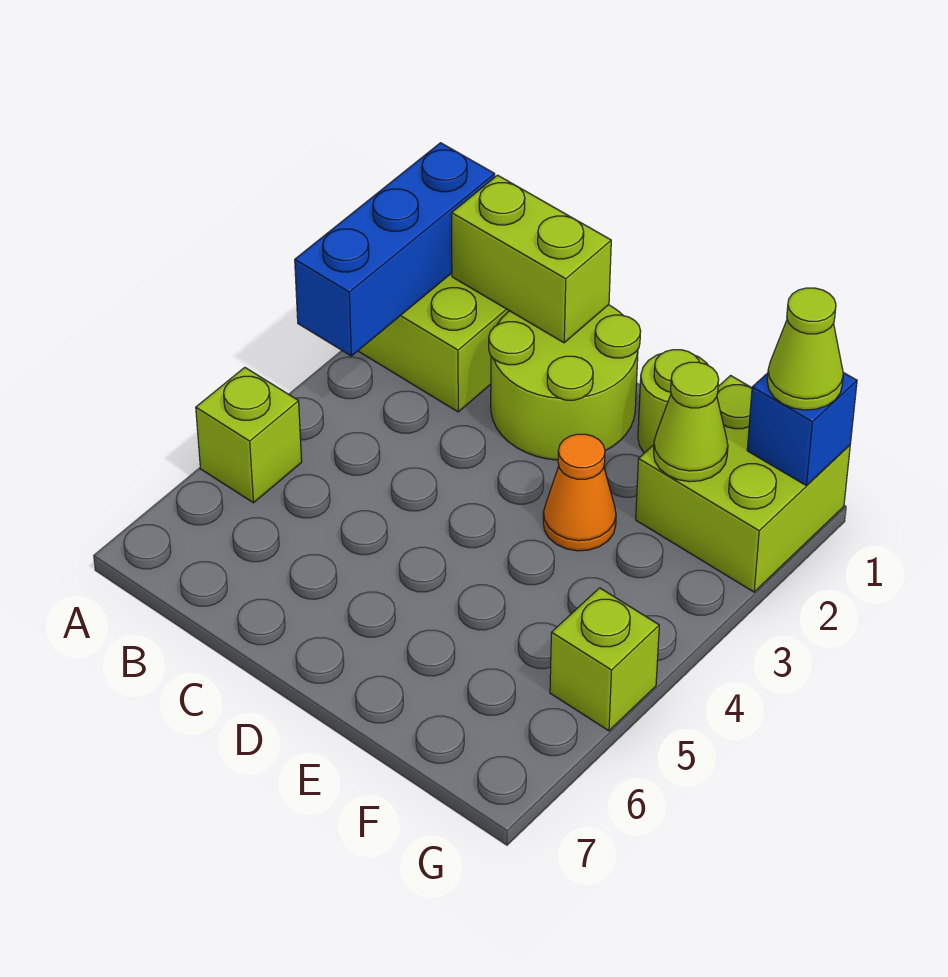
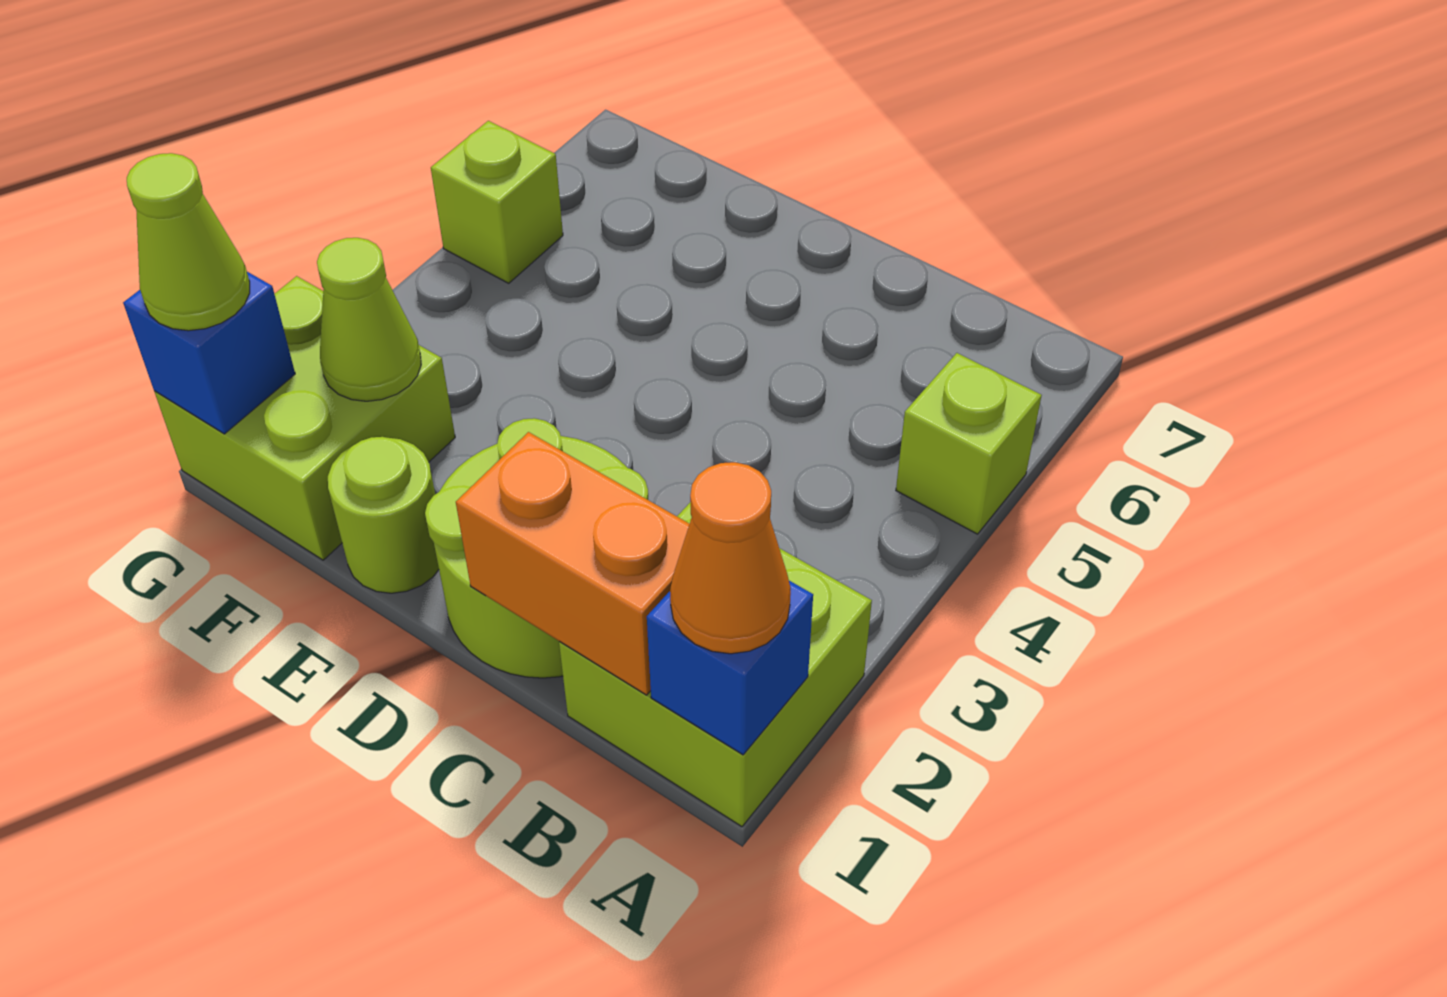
blue brick A1:A3 level 2 -> blue brick A1 level 2
lime brick B1:C1 level 2 -> orange brick B1:C1 level 2
orange cone E3 level 1 -> orange cone A1 level 3

